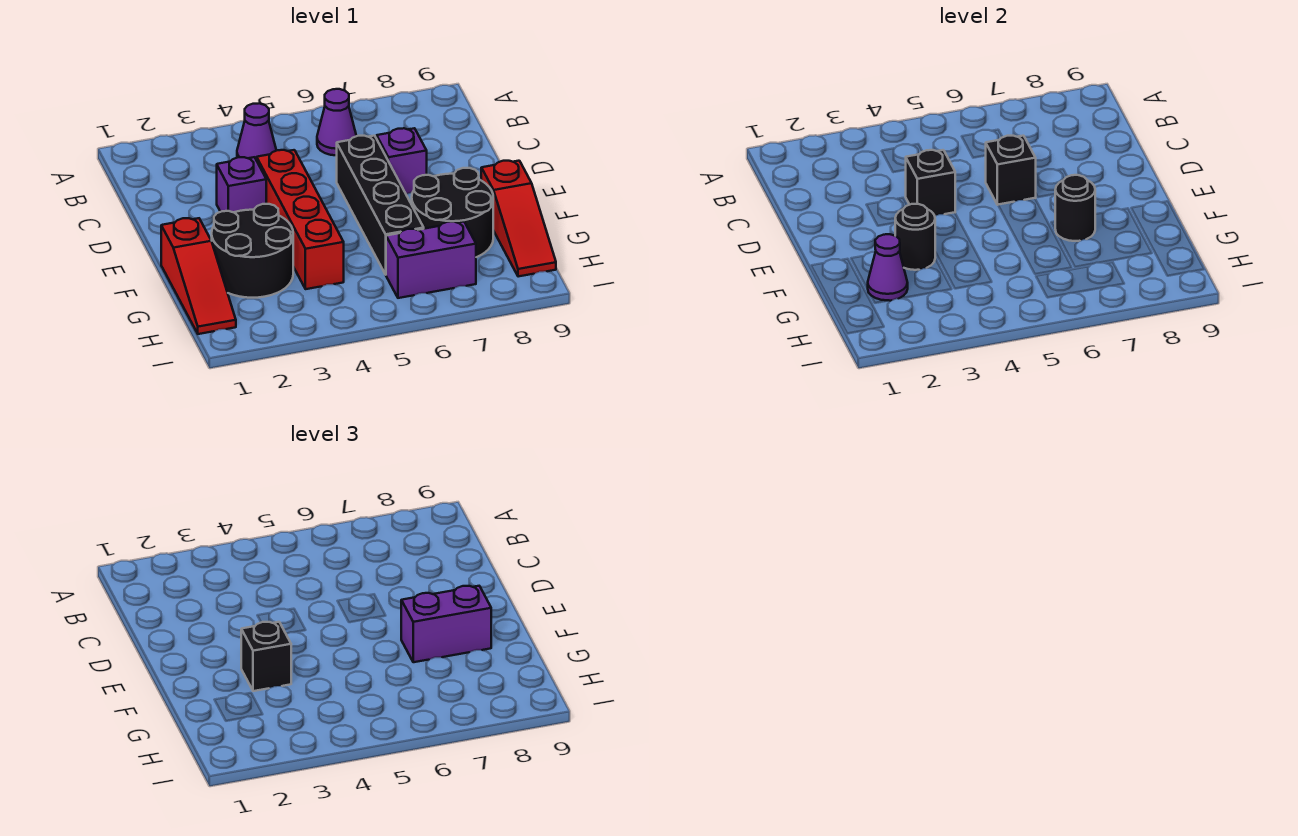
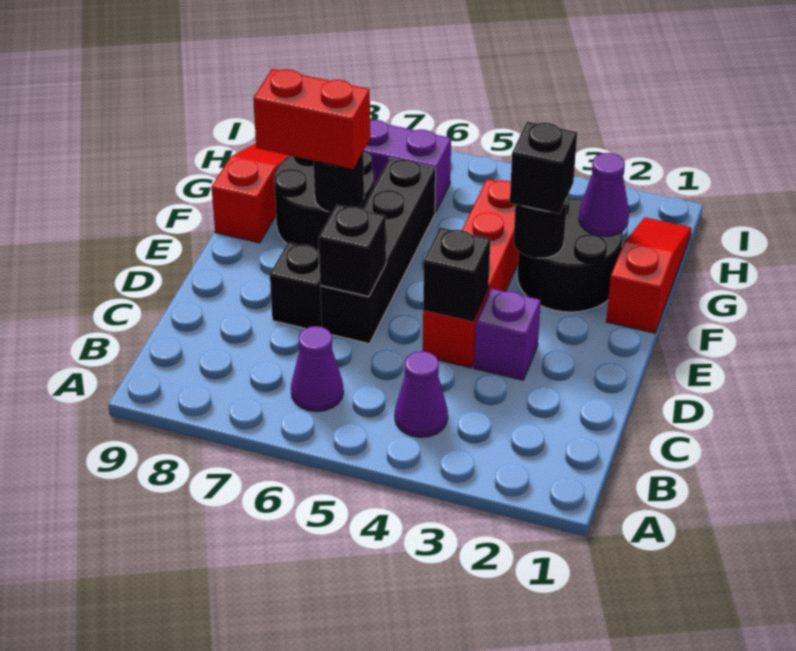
purple brick D7 level 1 -> black brick D7 level 1
purple brick F7:F8 level 3 -> red brick F7:F8 level 3

